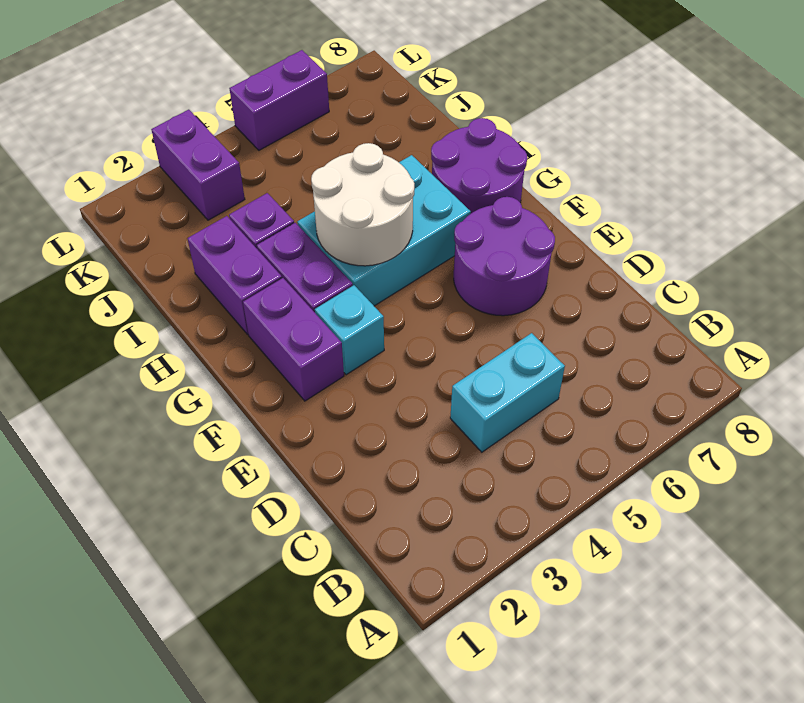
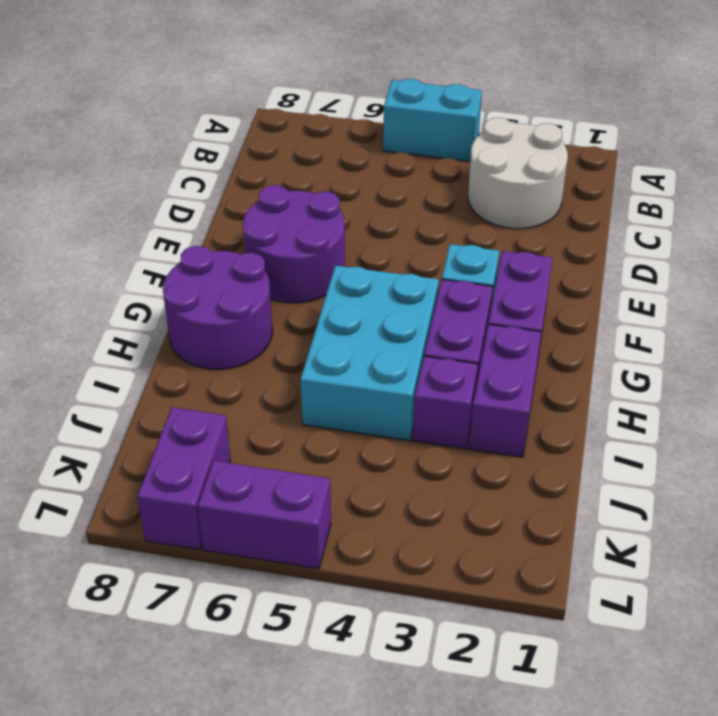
cyan brick C4:C5 level 1 -> cyan brick A4:A5 level 1
cyan brick G4:H6 level 1 -> cyan brick G4:I5 level 1
white round brick G4:H5 level 2 -> white round brick B2:C3 level 1
purple brick K3:L3 level 1 -> purple brick K7:L7 level 1

